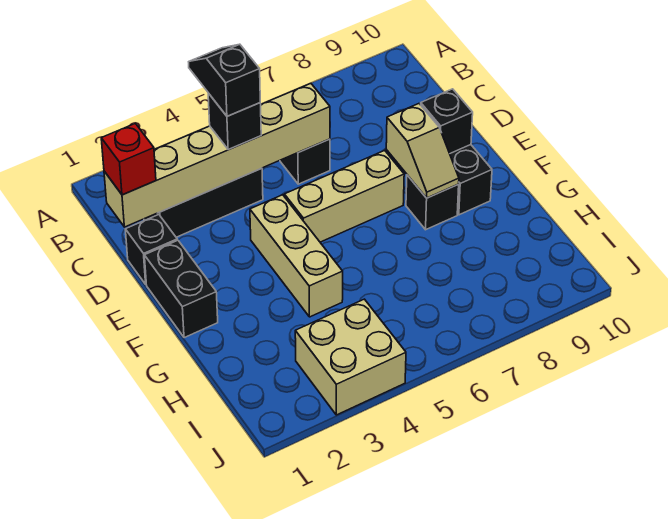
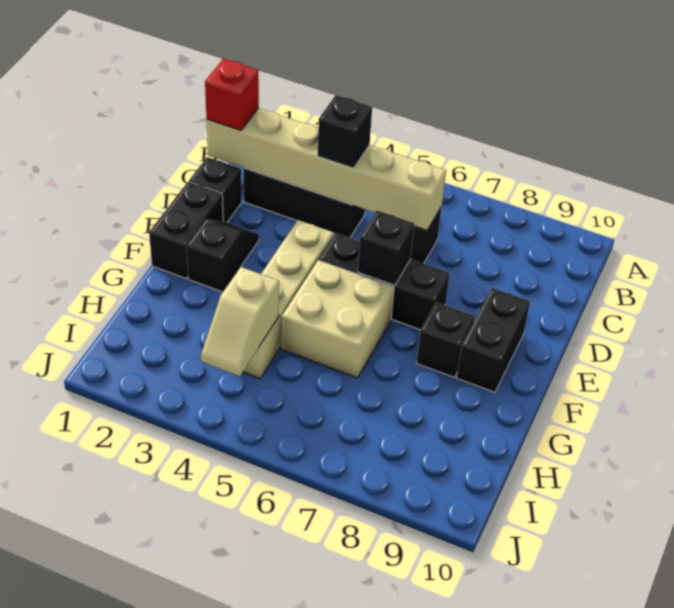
black slope B4:C4 level 4 top C -> black slope E2:F2 level 1 top F
tan brick E4:G4 level 1 -> tan brick E4:H4 level 1
tan brick E5:E7 level 1 -> black brick E5:E7 level 1
tan slope E8:F8 level 2 top E -> tan slope H4:I4 level 2 top H
black brick E9 level 2 -> black brick E6 level 2
tan brick I3:J4 level 1 -> tan brick F5:G6 level 1

